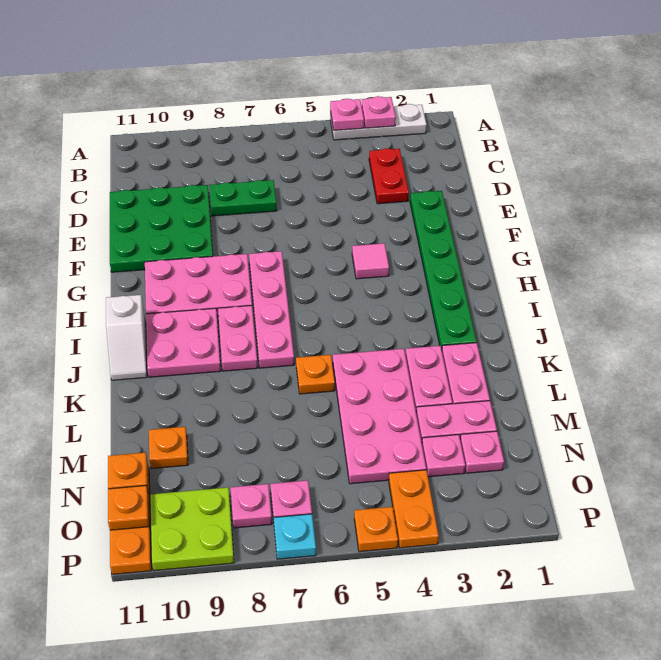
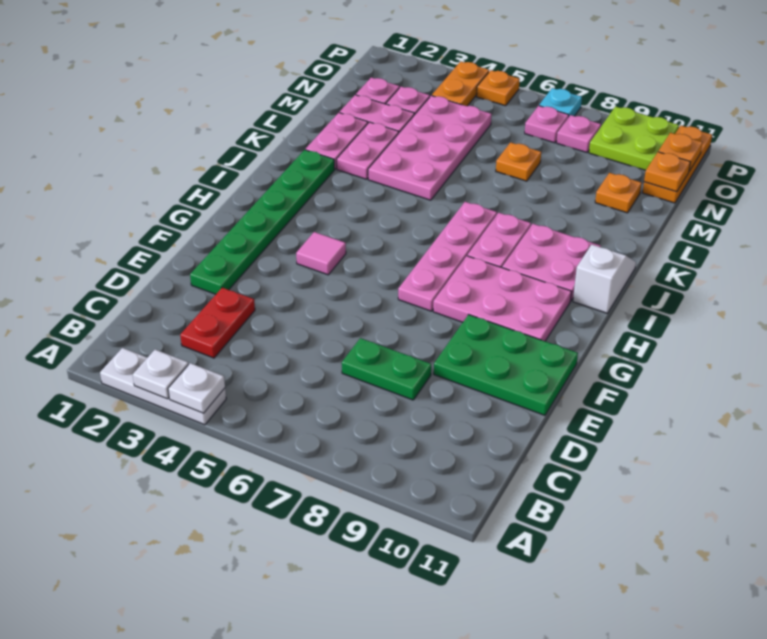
pink plate A3 level 2 -> white plate A3 level 2
pink plate A4 level 2 -> white plate A4 level 2
green plate D9:F11 level 1 -> green plate E9:F11 level 1
orange plate K6 level 1 -> orange plate M7 level 1

